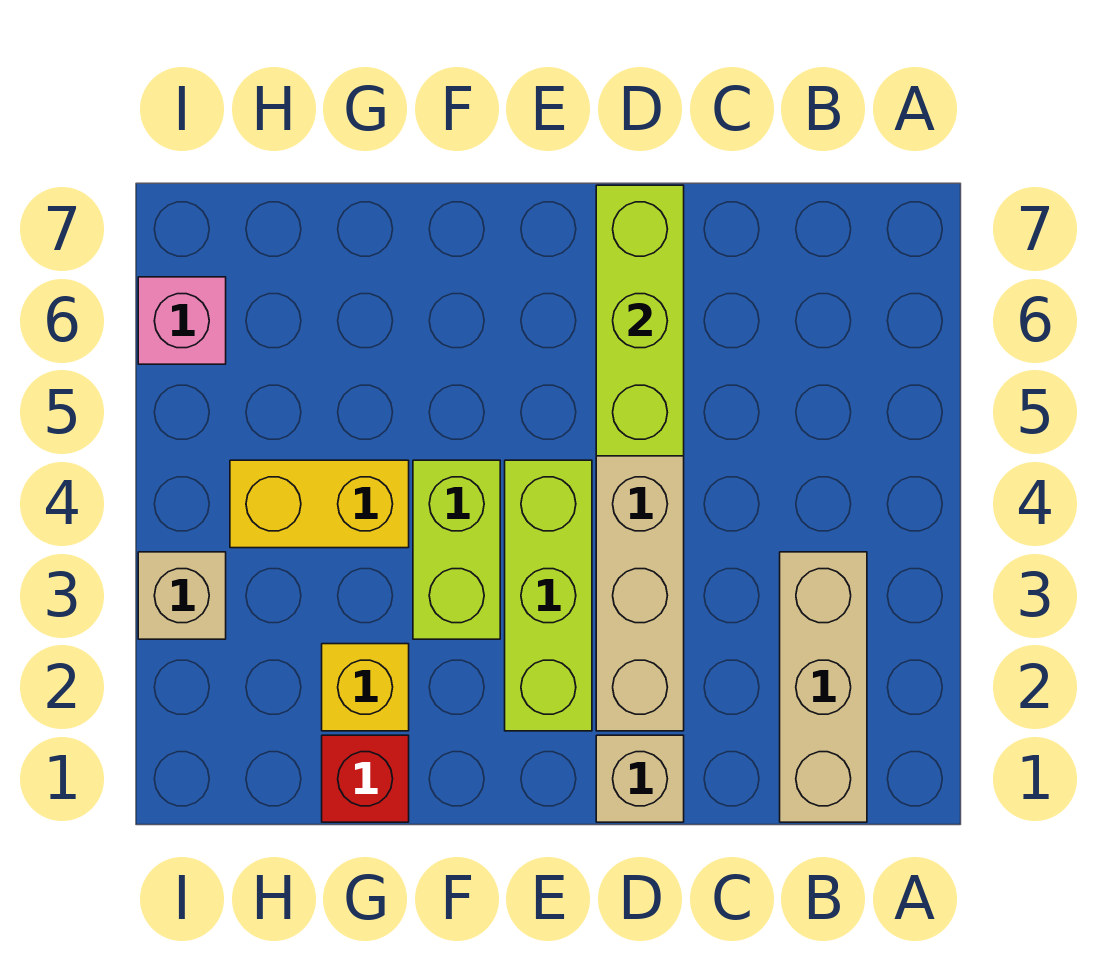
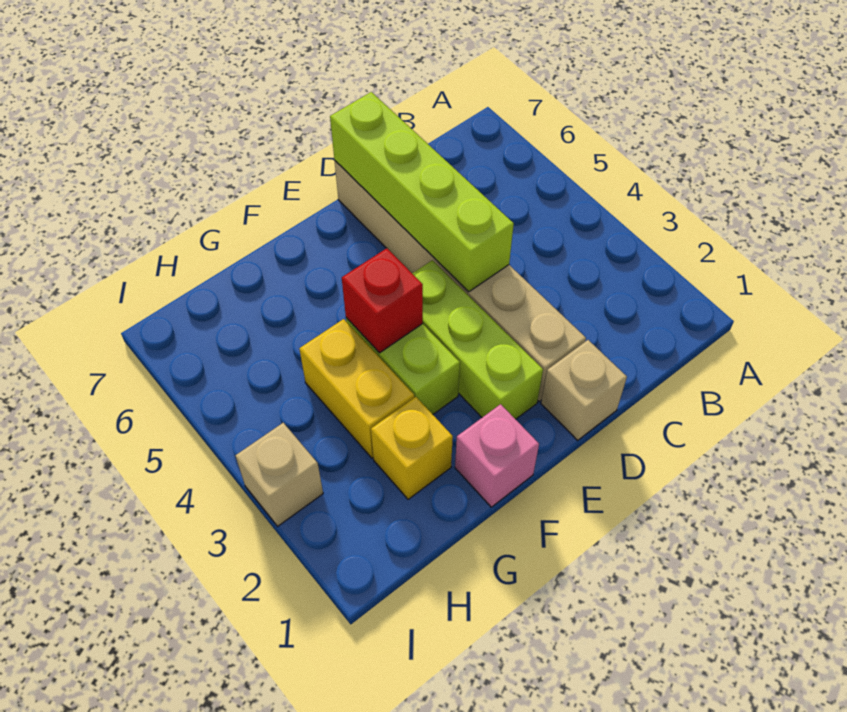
tan brick B1:B3 level 1 -> none
lime brick D5:D7 level 2 -> lime brick D4:D7 level 2
red brick G1 level 1 -> red brick F4 level 2
yellow brick G4:H4 level 1 -> yellow brick G3:G4 level 1
pink brick I6 level 1 -> pink brick F1 level 1

